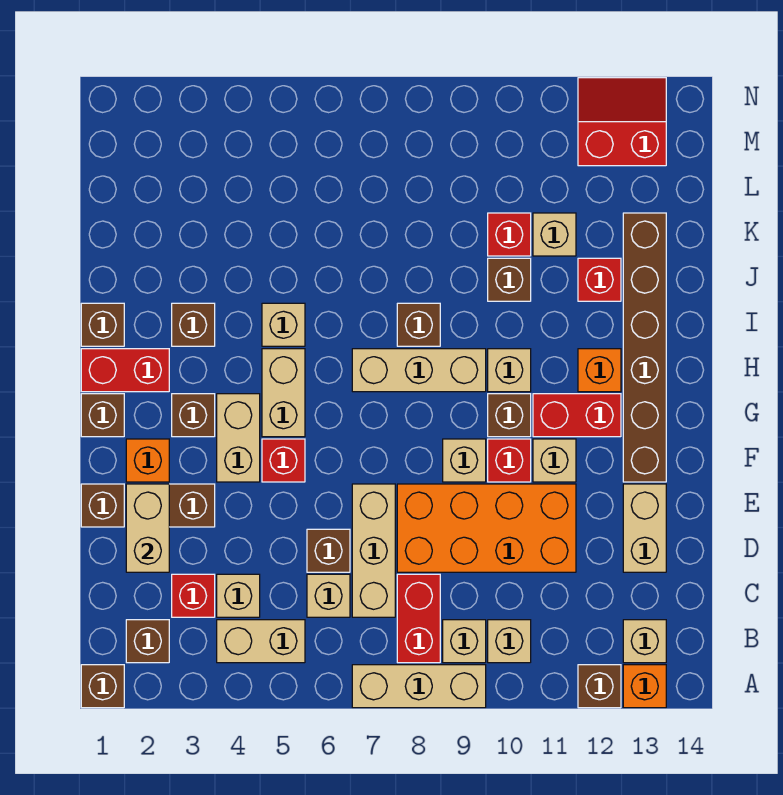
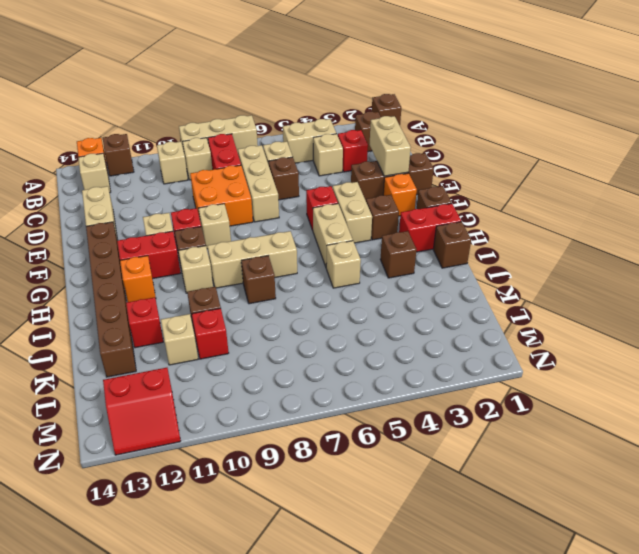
orange brick D8:E11 level 1 -> orange brick D8:E9 level 1

